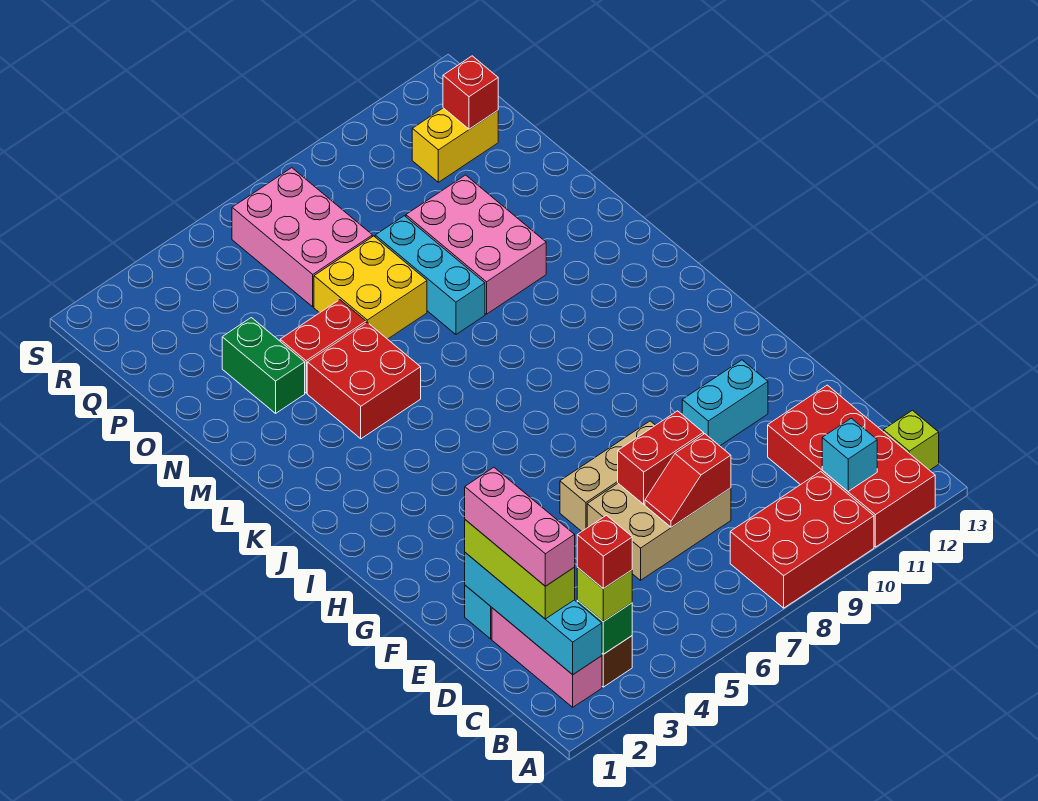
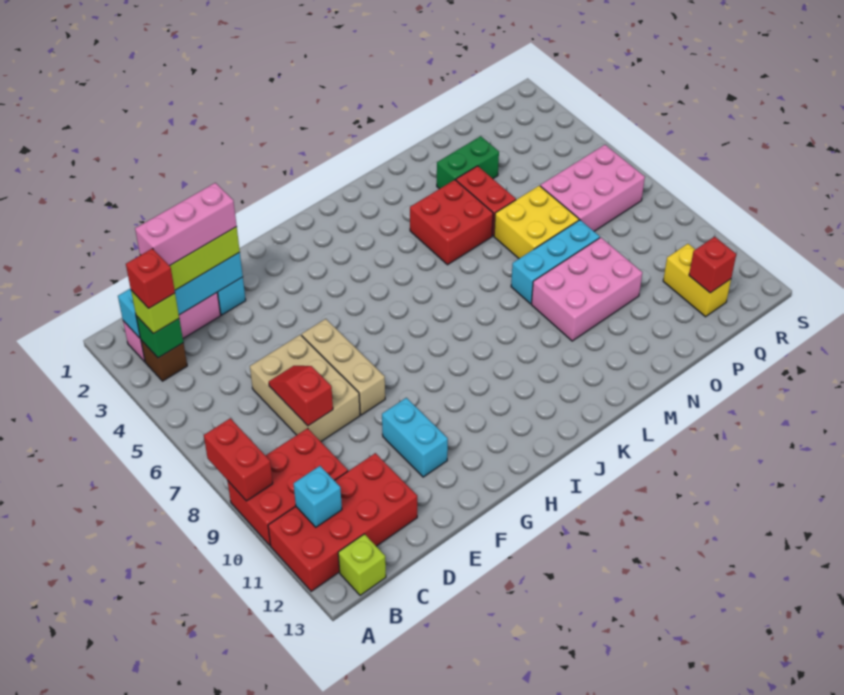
red brick A8:B10 level 1 -> red brick A9:C10 level 1
red brick E7:E8 level 2 -> red brick A8:A9 level 2

